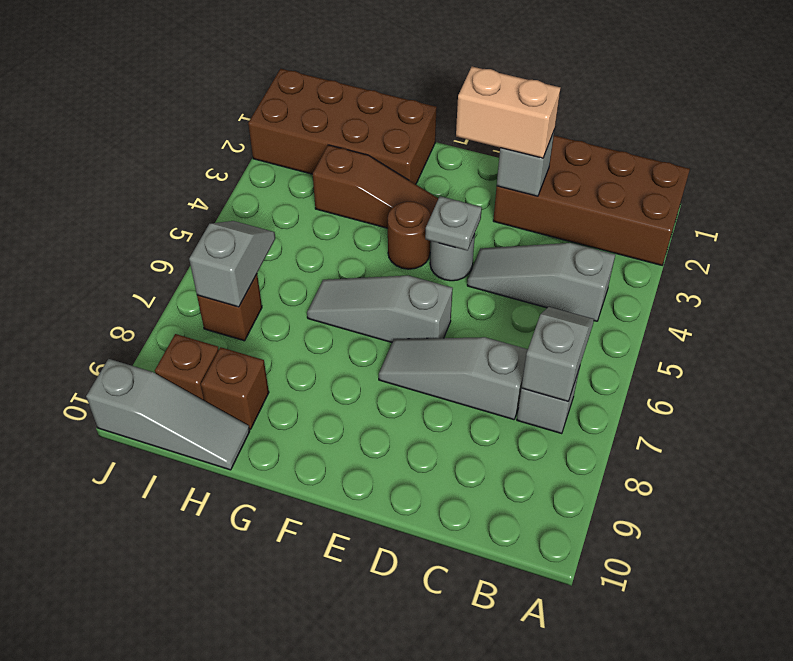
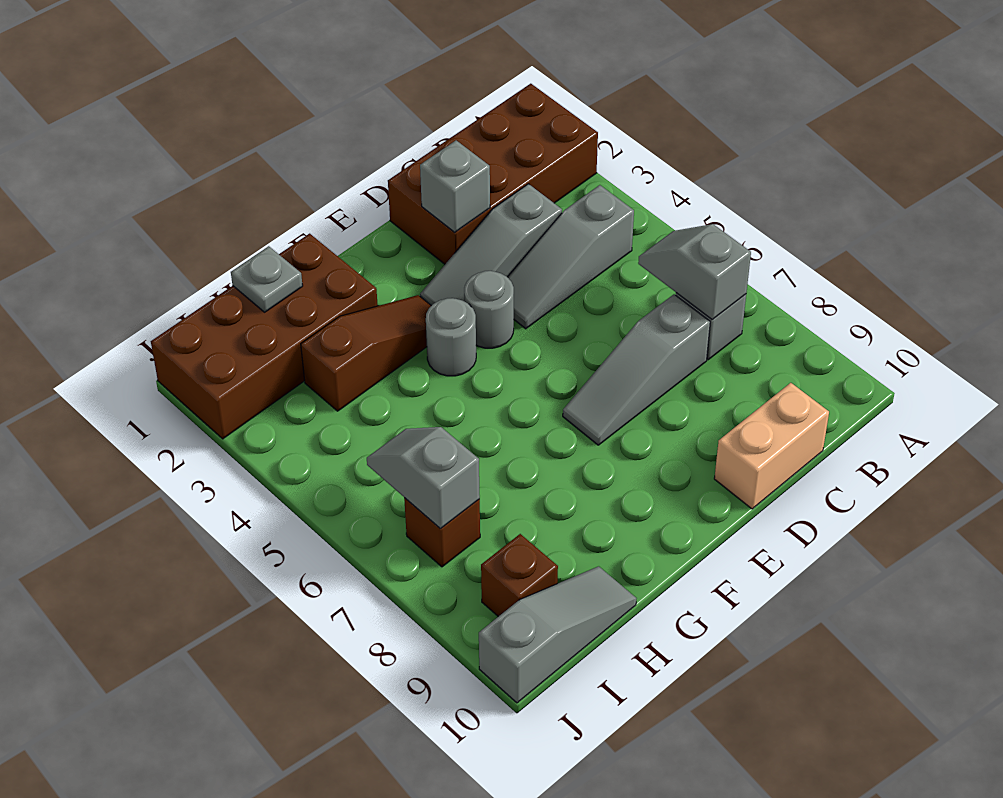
tan brick D2:E2 level 3 -> tan brick C10:D10 level 1
grey plate E4 level 2 -> grey plate H1 level 2
grey slope E6:G6 level 1 top E -> grey slope C3:E3 level 1 top C
brown round brick F4 level 1 -> grey round brick F4 level 1
brown brick H9 level 1 -> none

